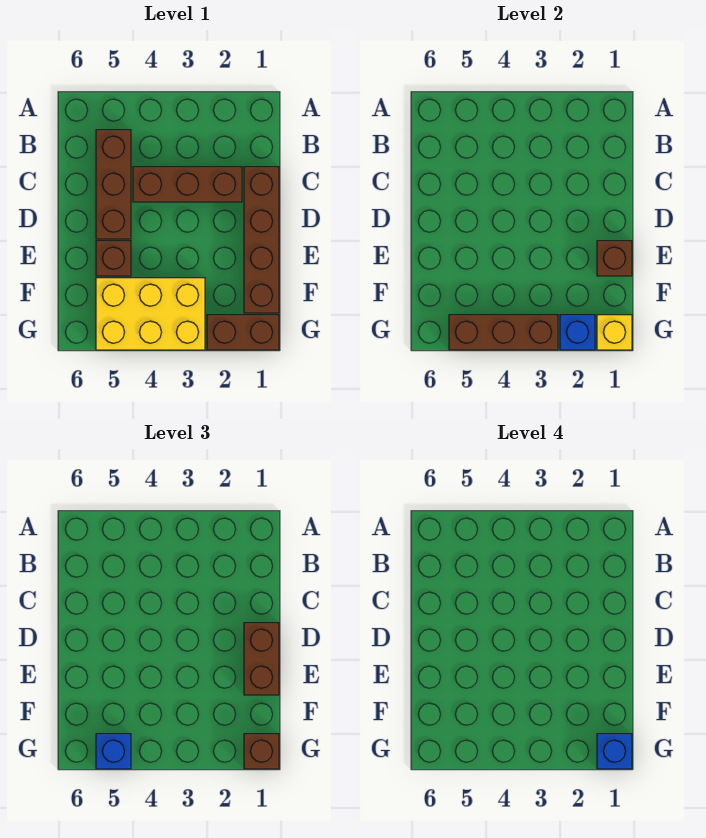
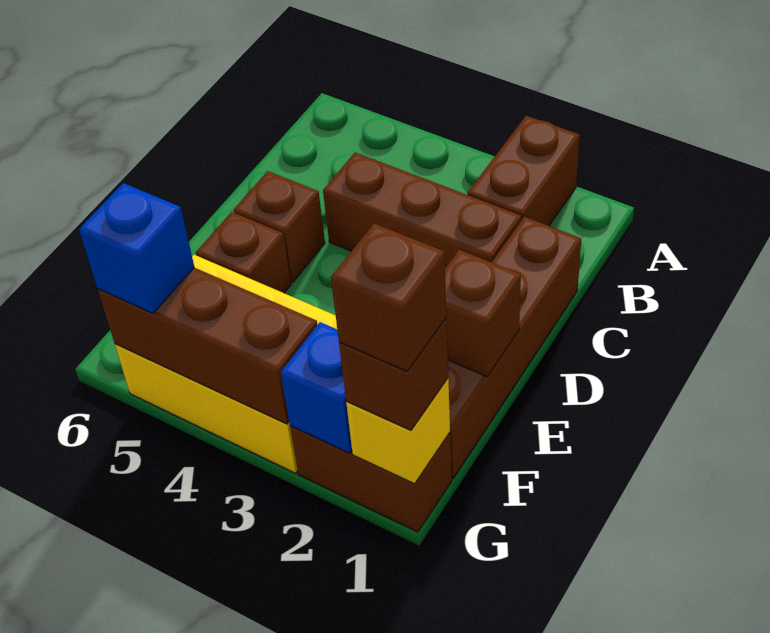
brown brick B5:D5 level 1 -> brown brick D5 level 1
brown brick D1:E1 level 3 -> brown brick A2:B2 level 1
blue brick G1 level 4 -> brown brick G1 level 4

